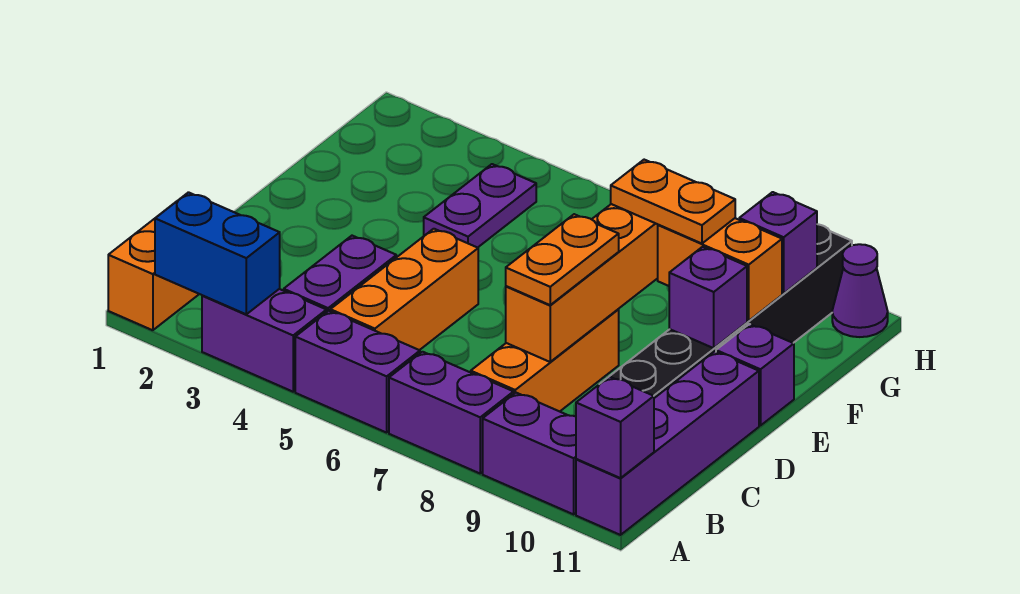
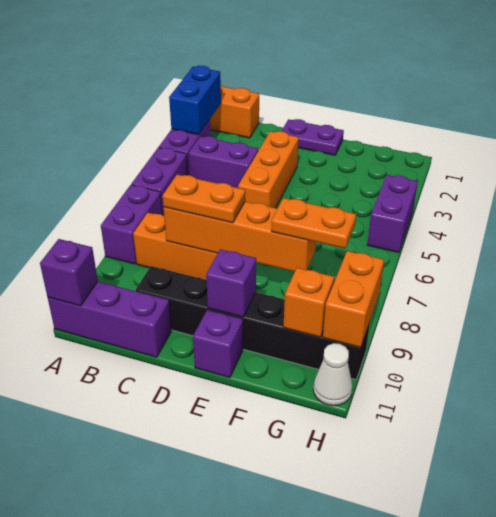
purple brick A9:A10 level 1 -> purple brick H4:H5 level 1
purple brick A11:D11 level 1 -> purple brick A11:C11 level 1
orange brick B5:D5 level 1 -> orange brick D3:D5 level 1
purple plate F4:G4 level 1 -> purple plate D1:E1 level 1
orange plate F8:F9 level 3 -> orange plate F8:G8 level 3
orange brick F9:F10 level 2 -> orange brick H9:H10 level 2
purple brick G10 level 2 -> orange brick G10 level 2
purple cone H11 level 1 -> white cone H11 level 1

